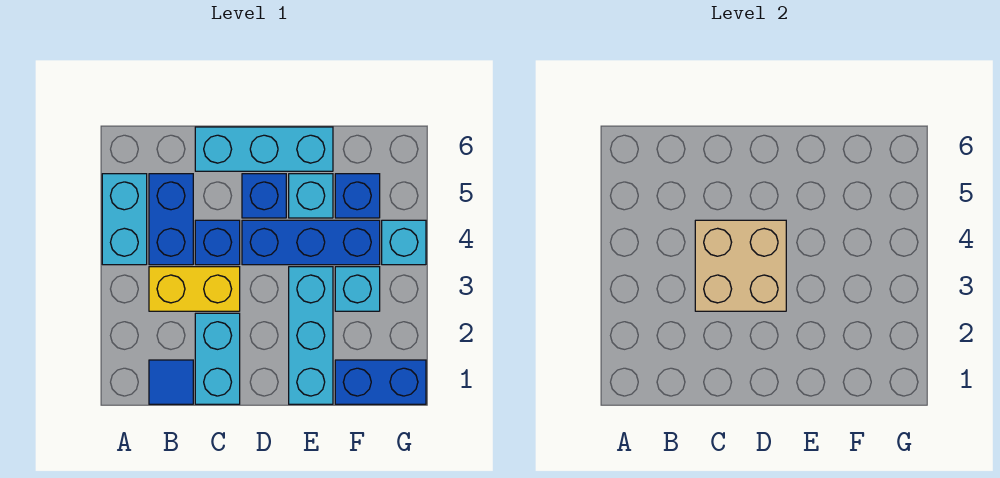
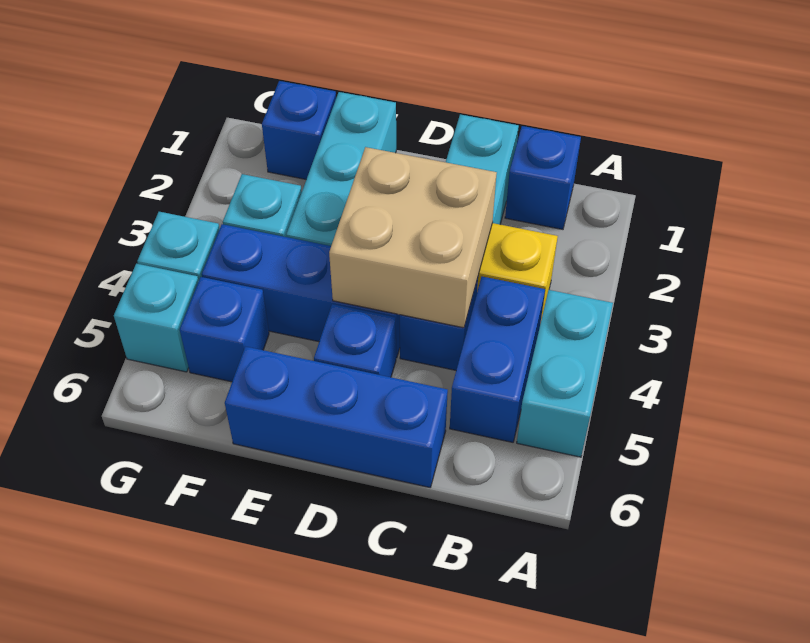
blue tile B1 level 1 -> blue brick B1 level 1
cyan brick C6:E6 level 1 -> blue brick C6:E6 level 1
cyan brick E5 level 1 -> cyan brick G5 level 1
blue brick F1:G1 level 1 -> blue brick F1 level 1

